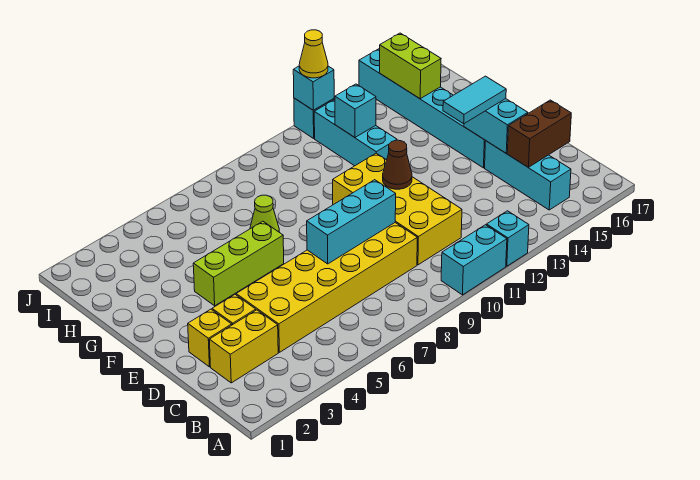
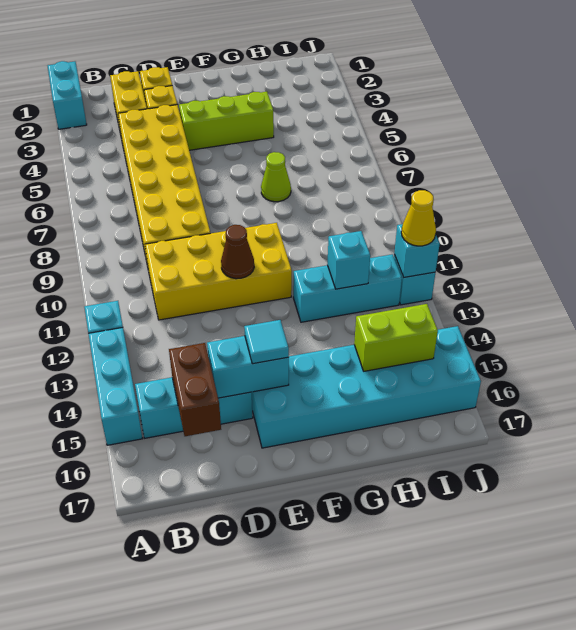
cyan brick A10:A11 level 1 -> cyan brick A1:A2 level 1
cyan brick D7:D9 level 2 -> cyan brick A13:A15 level 1
cyan tile E14:E15 level 3 -> cyan tile E15 level 3
cyan brick E15:J15 level 1 -> cyan brick E15:J16 level 1
lime brick F4:F6 level 1 -> lime brick E4:G4 level 1

